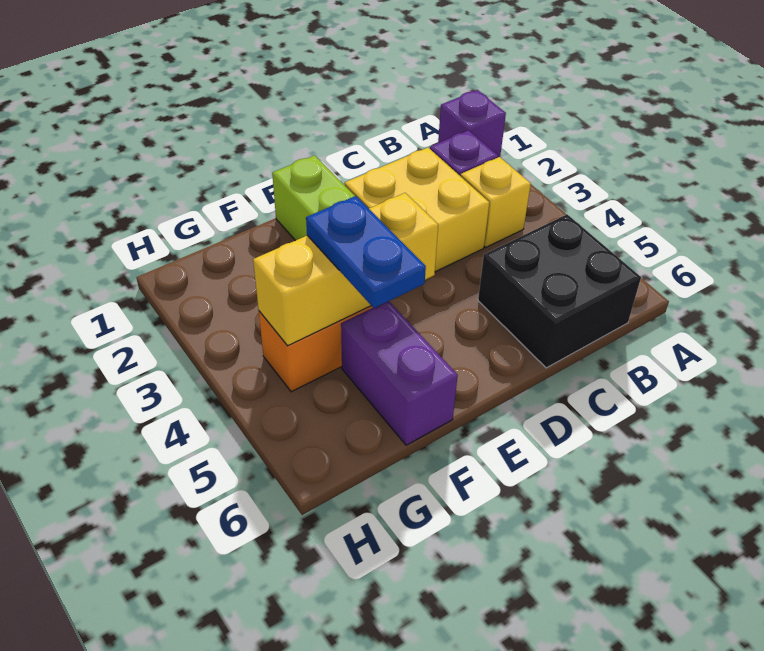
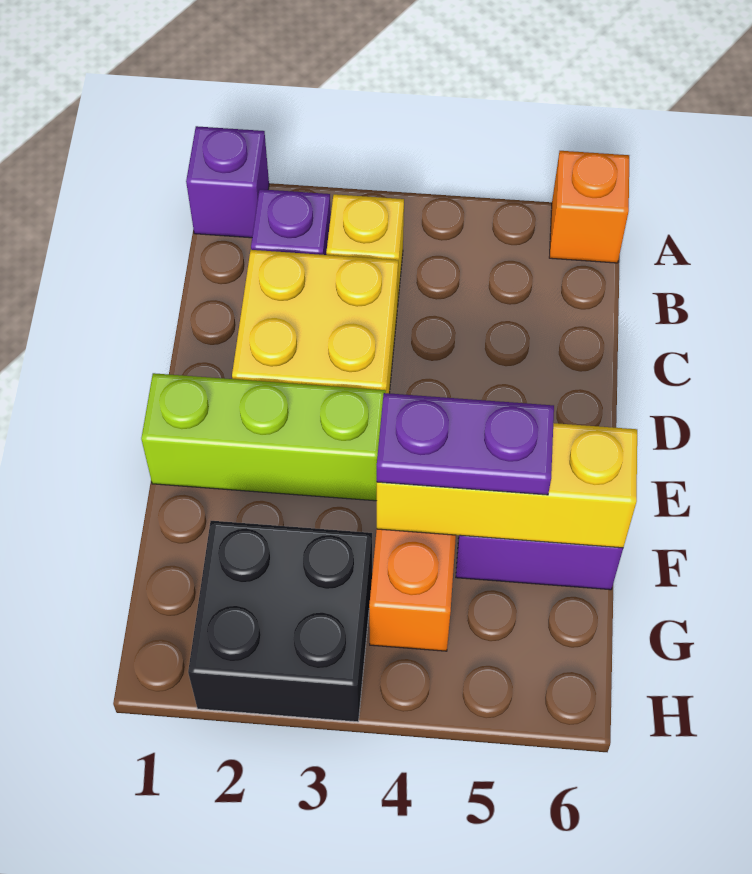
none -> orange brick A6 level 1
black brick B5:C6 level 1 -> black brick G2:H3 level 1
yellow brick E4:G4 level 2 -> yellow brick F4:F6 level 2
blue plate F4:F5 level 3 -> purple plate F4:F5 level 3

